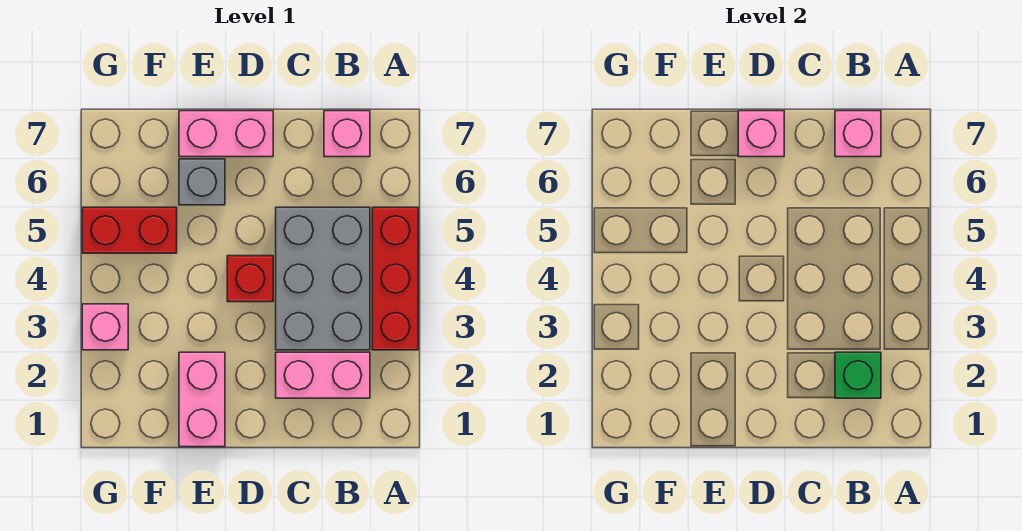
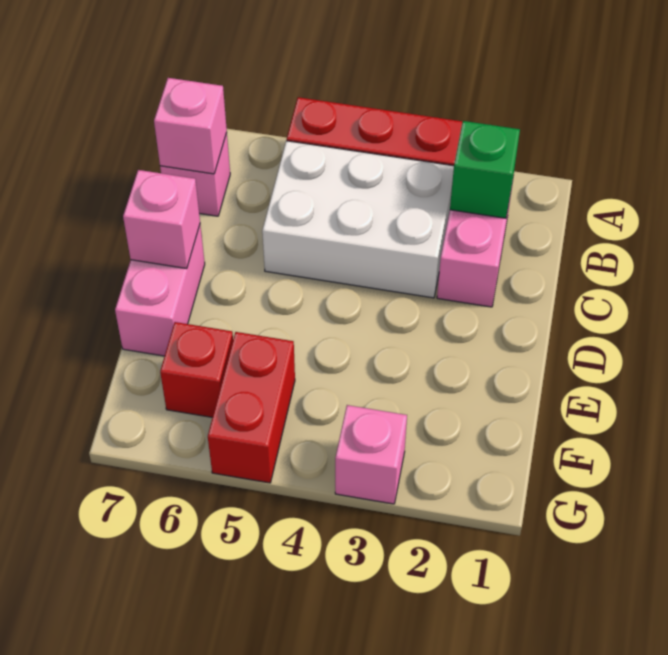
grey brick B3:C5 level 1 -> white brick B3:C5 level 1
red brick D4 level 1 -> red brick F6 level 1
pink brick E1:E2 level 1 -> none
grey brick E6 level 1 -> none

